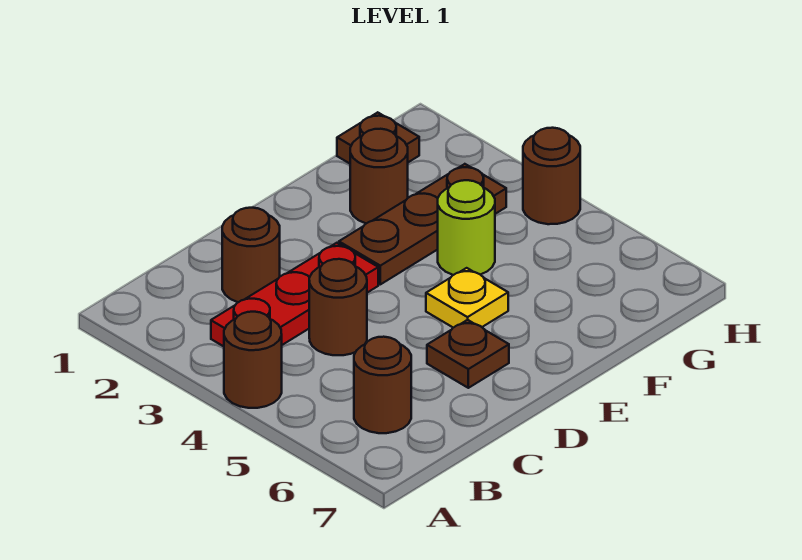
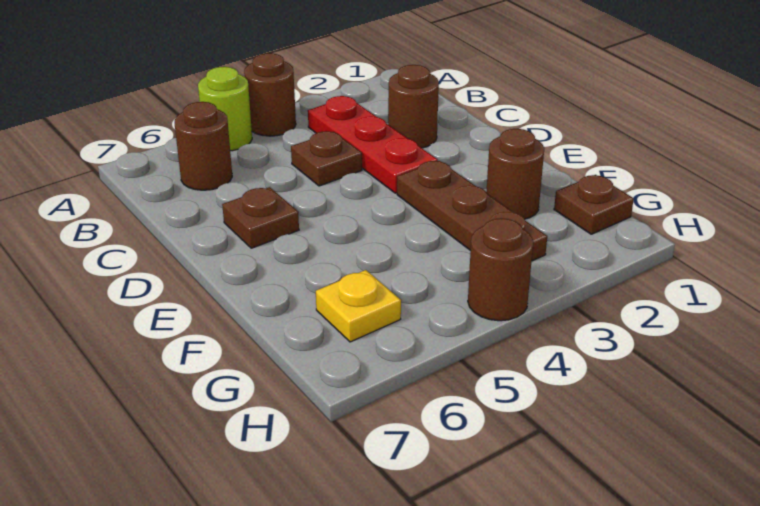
brown round brick C4 level 1 -> brown plate C4 level 1
yellow plate E5 level 1 -> yellow plate G6 level 1
lime round brick F4 level 1 -> lime round brick A5 level 1

